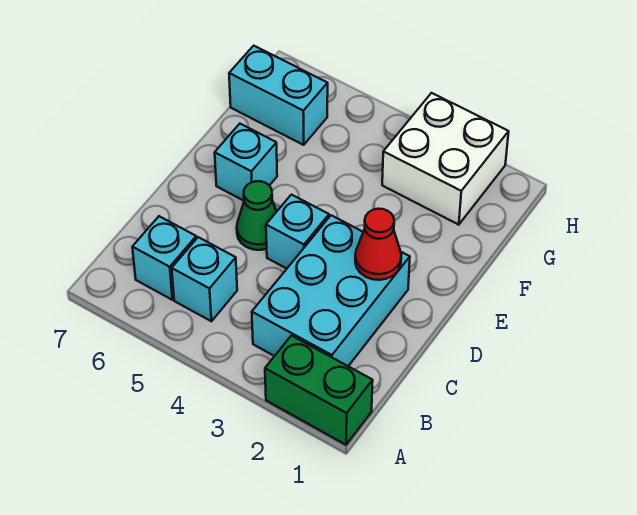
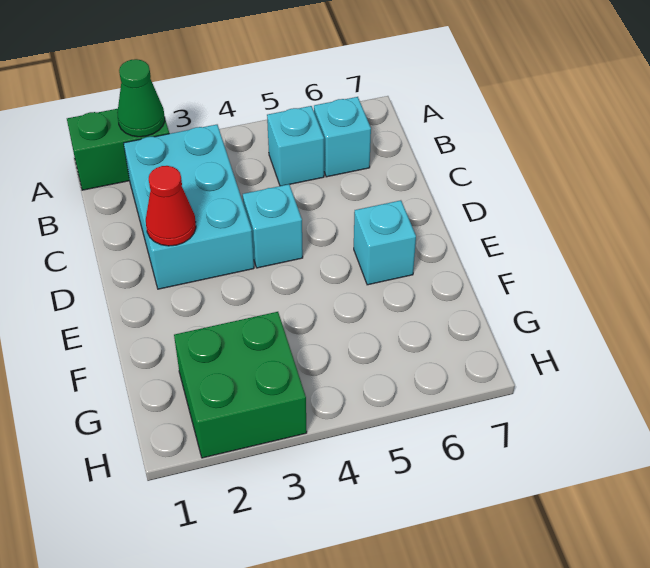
green cone D5 level 1 -> green cone A2 level 2
white brick G2:H3 level 1 -> green brick G2:H3 level 1
cyan brick G6:G7 level 1 -> none

